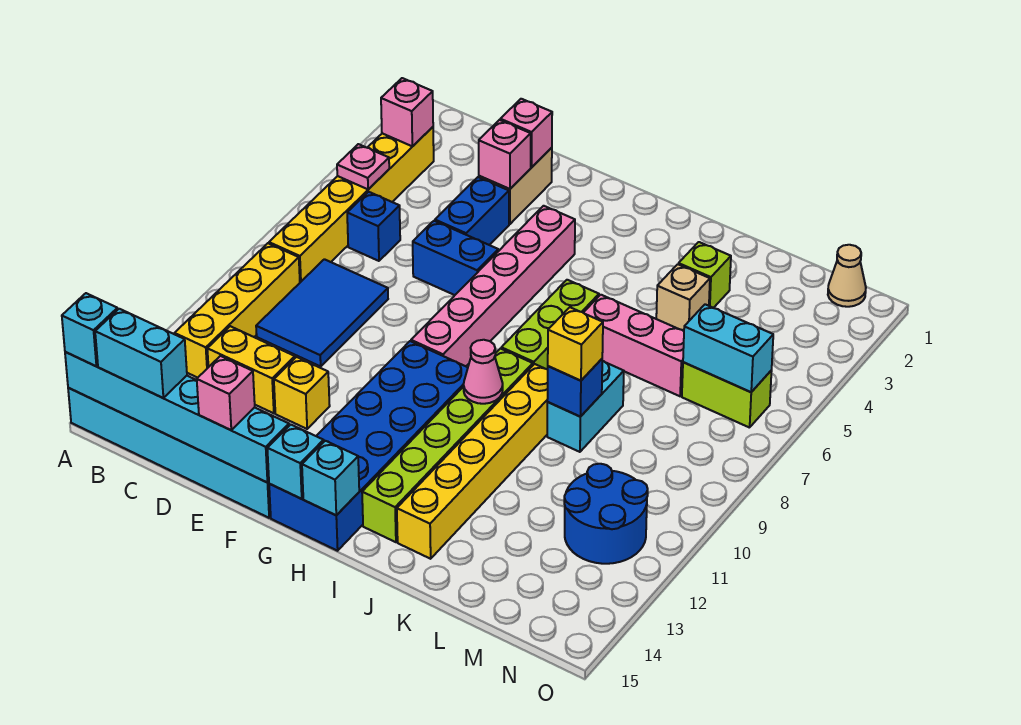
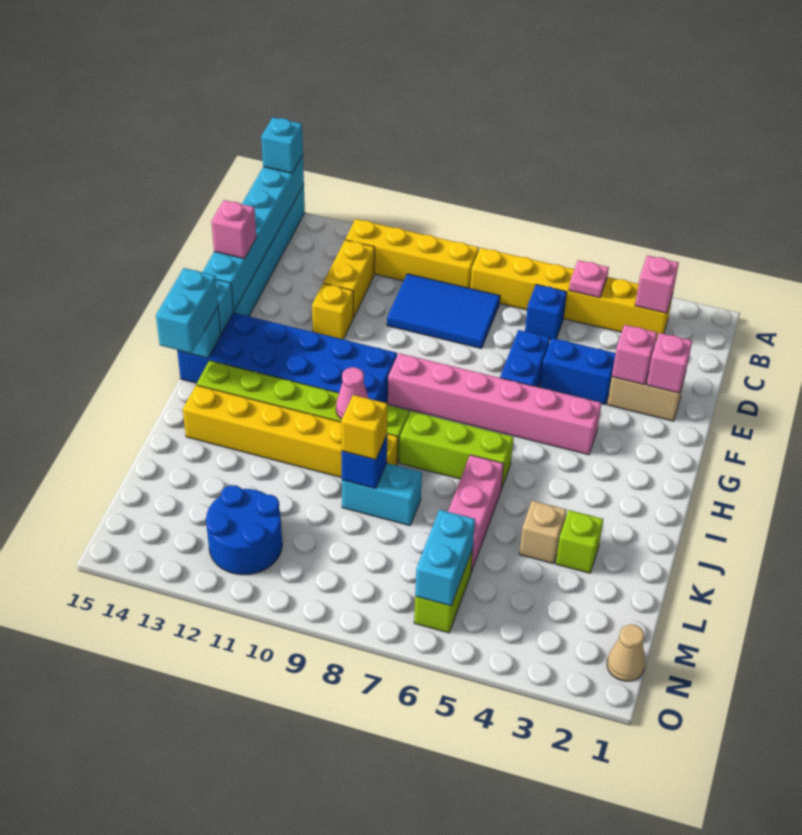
cyan brick B15:C15 level 3 -> cyan brick H15:I15 level 3

